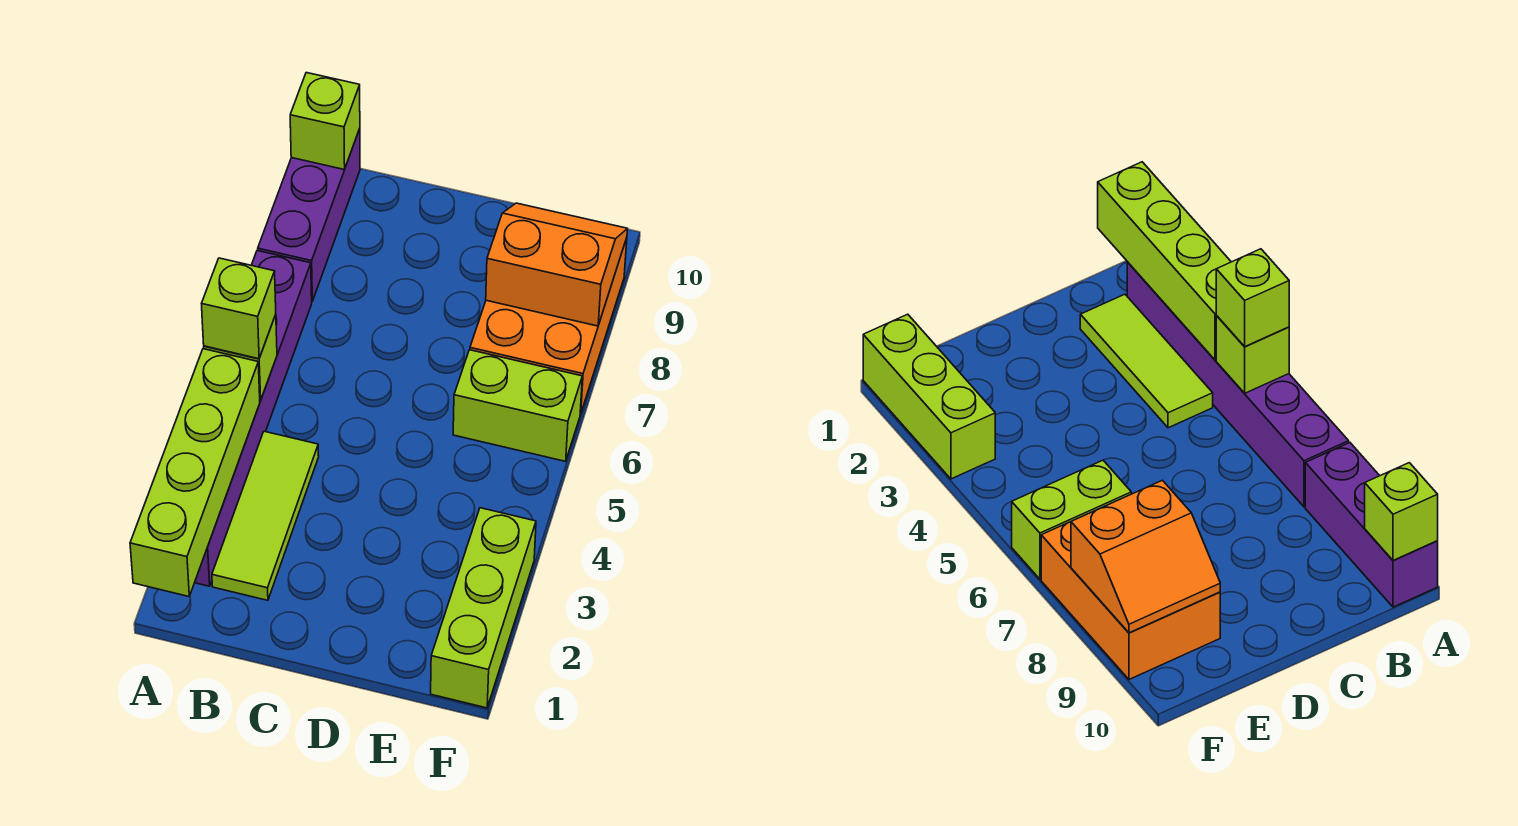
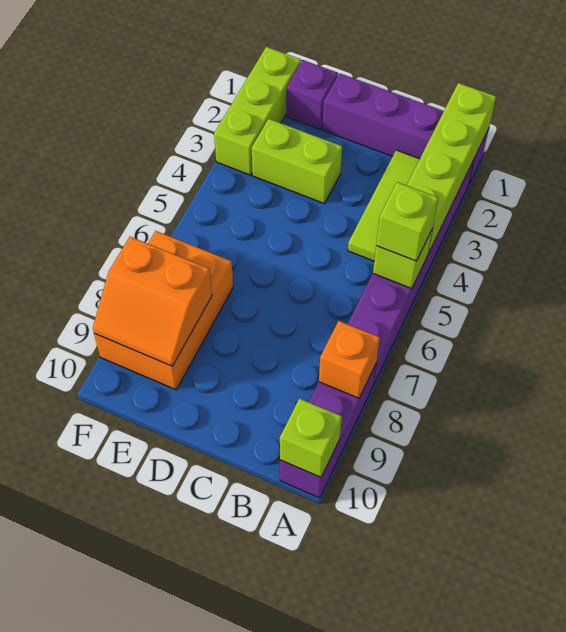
none -> purple brick A1:D1 level 1
none -> orange brick A8 level 2
none -> purple brick E1 level 1
lime brick E6:F6 level 1 -> lime brick D3:E3 level 1

